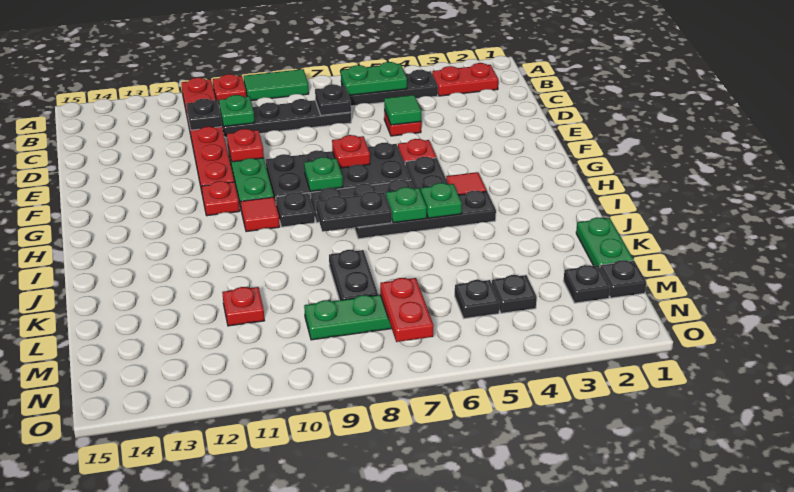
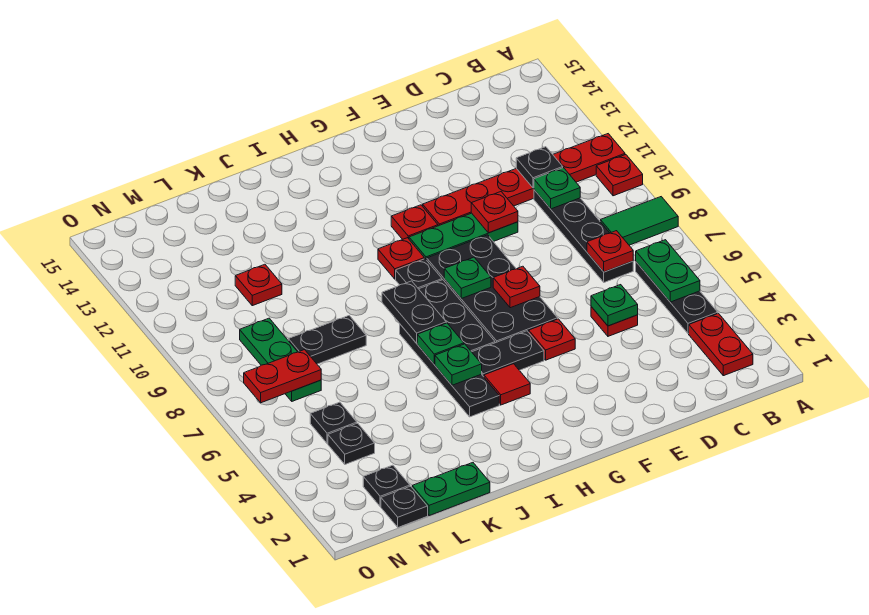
green tile A8:A9 level 1 -> green tile A8:B8 level 1
black plate C7 level 2 -> red plate C7 level 2
green tile D5 level 2 -> green plate D5 level 2
red tile H10 level 1 -> red plate H10 level 1

